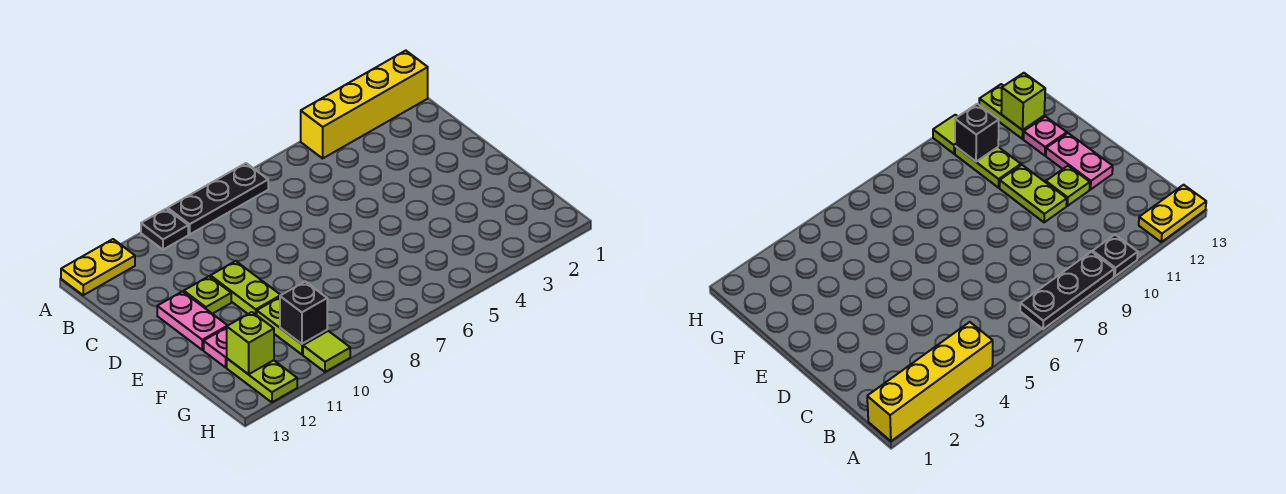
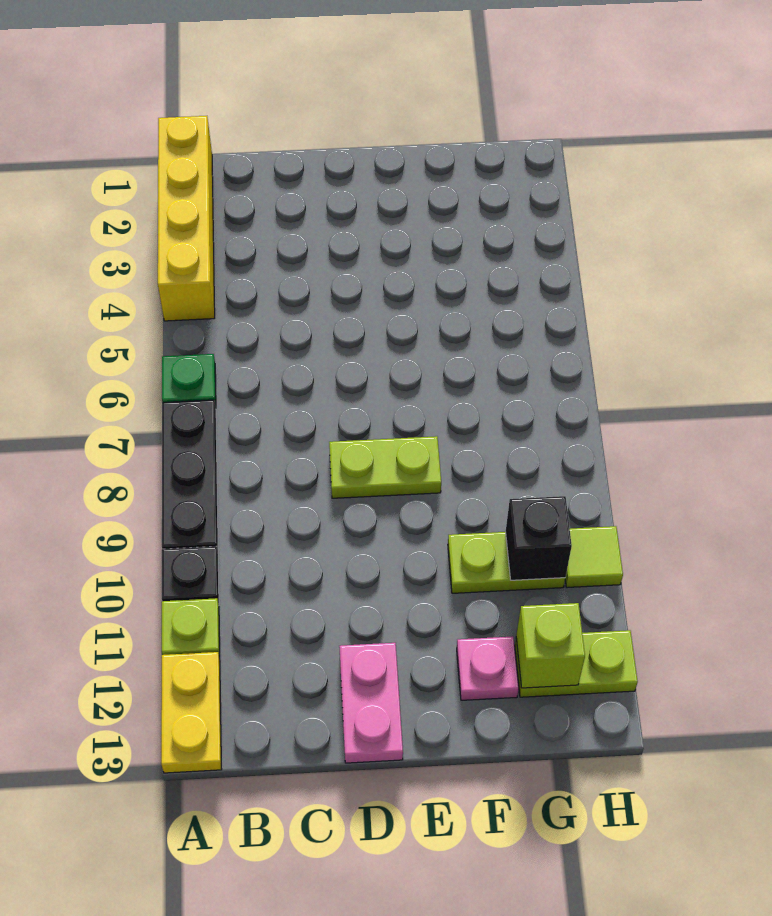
none -> green plate A6 level 1
lime plate D10:E10 level 1 -> lime plate D8:E8 level 1
lime plate D11 level 1 -> lime plate A11 level 1
pink plate D12:E12 level 1 -> pink plate D12:D13 level 1

